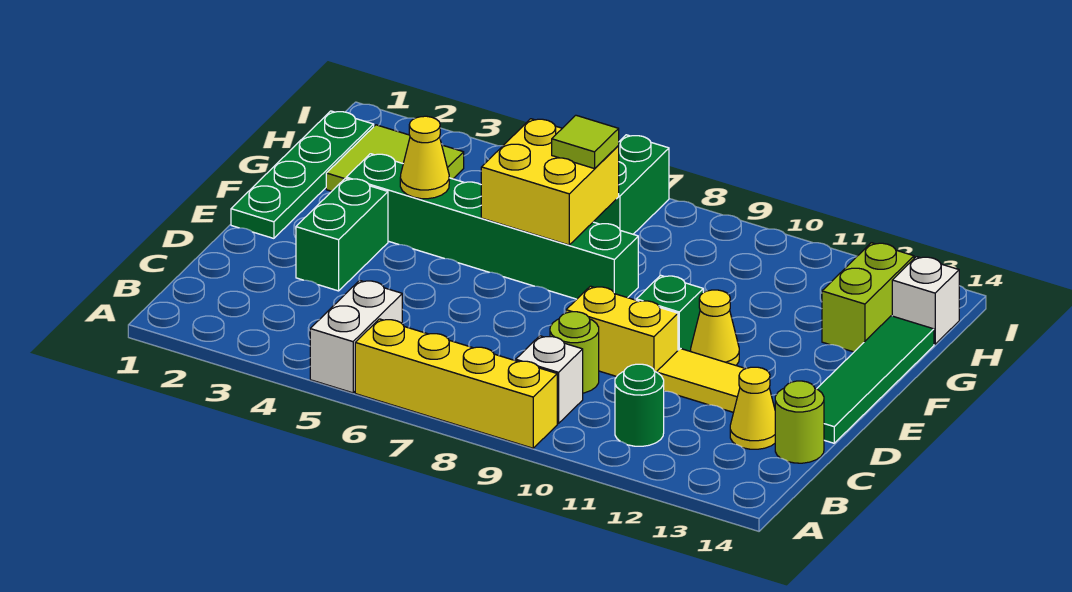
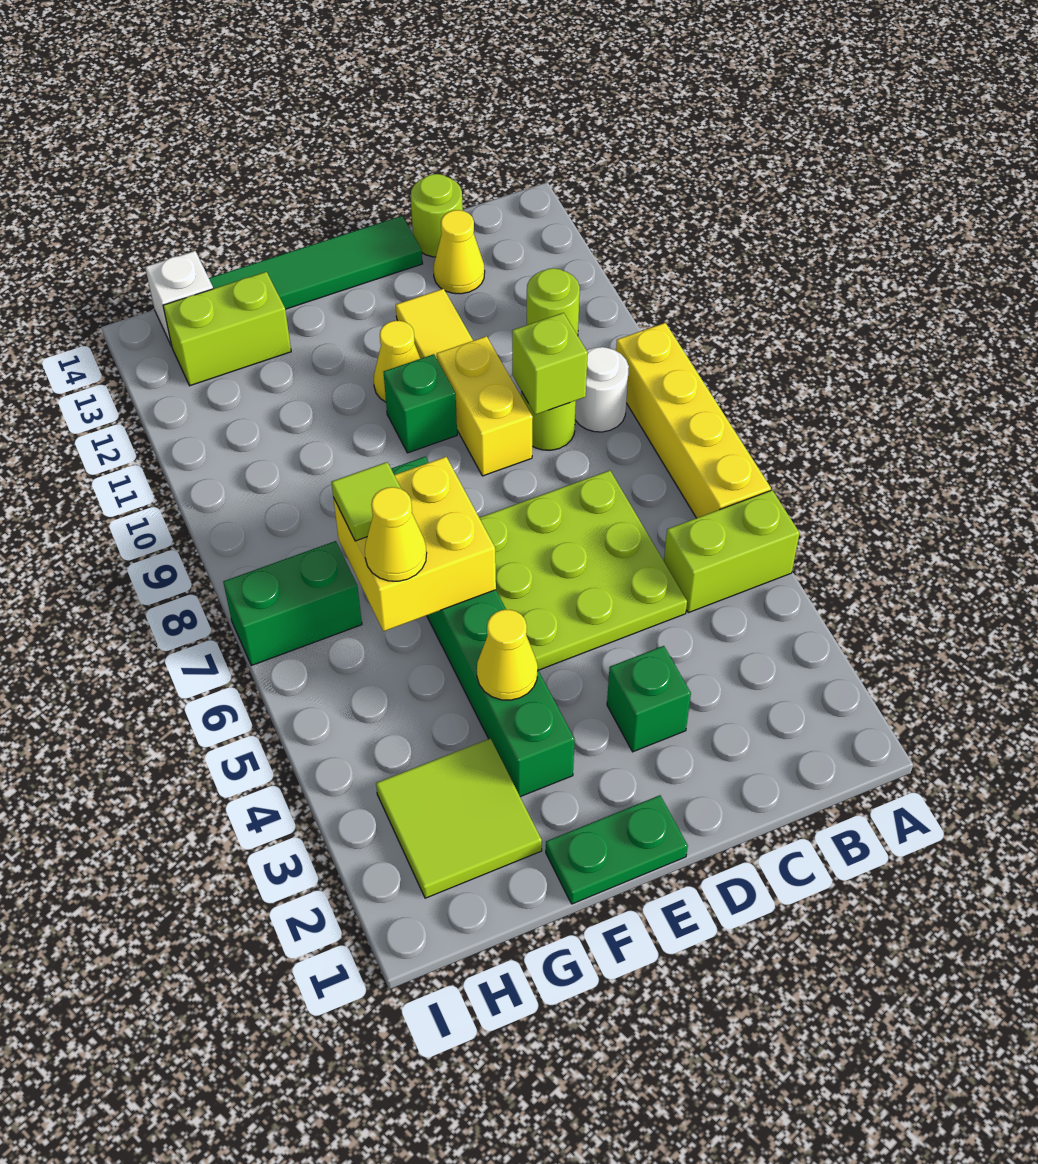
white brick A5:B5 level 1 -> lime brick A5:B5 level 1
white brick B9 level 1 -> white round brick B9 level 1
green round brick B11 level 1 -> lime round brick B11 level 1
none -> lime plate C5:E7 level 1
none -> lime brick C9 level 2
green brick D3:E3 level 1 -> green brick D3 level 1
green plate E1:H1 level 1 -> green plate E1:F1 level 1
none -> yellow cone G6 level 3

